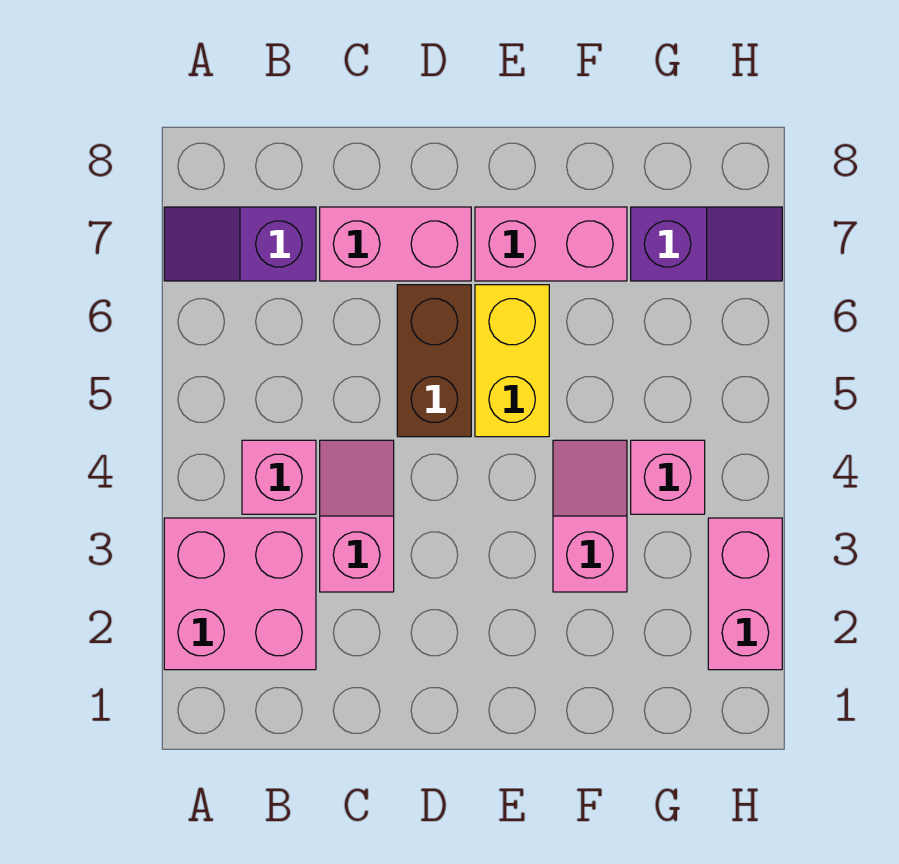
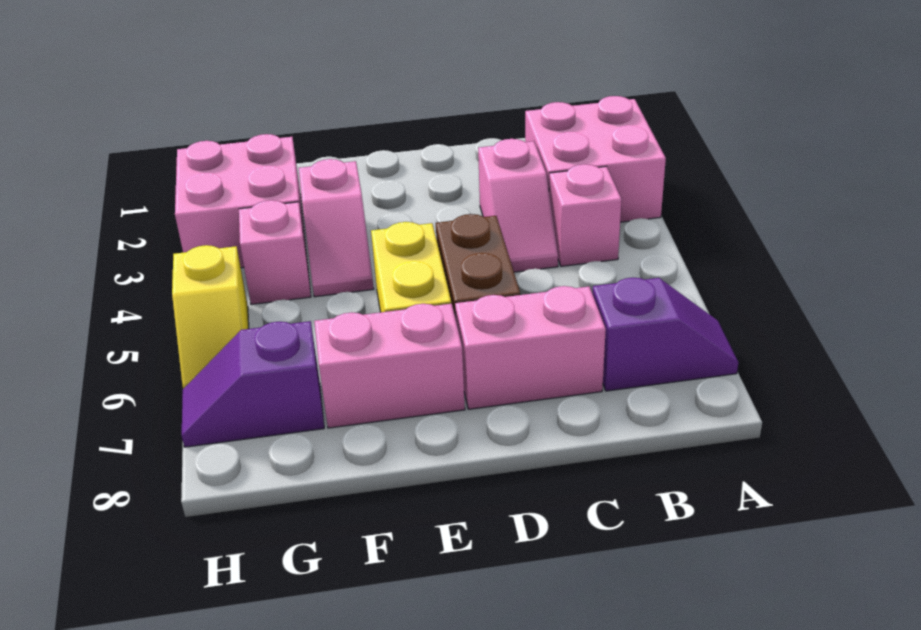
pink brick H2:H3 level 1 -> pink brick G2:H3 level 1
none -> yellow slope H5:H6 level 1 top 5

